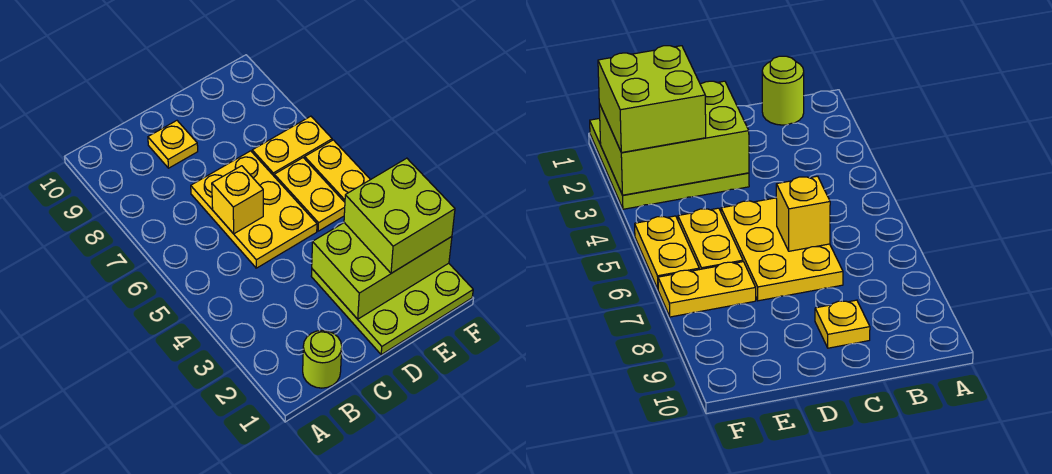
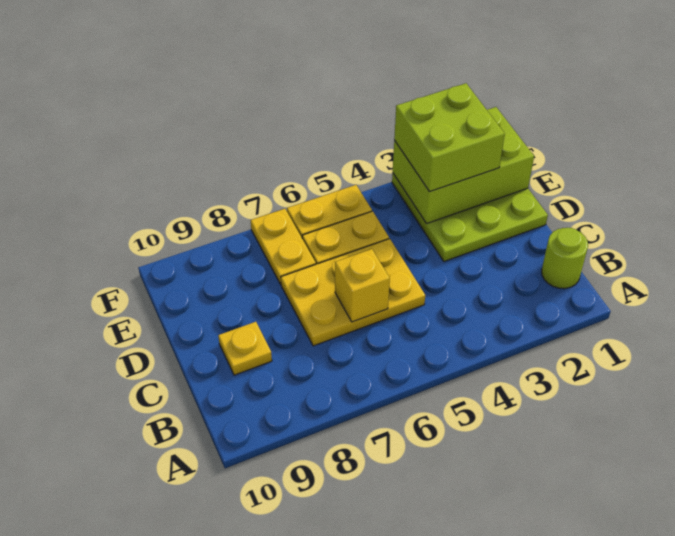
lime brick D2:F3 level 2 -> lime brick E1:F3 level 2

